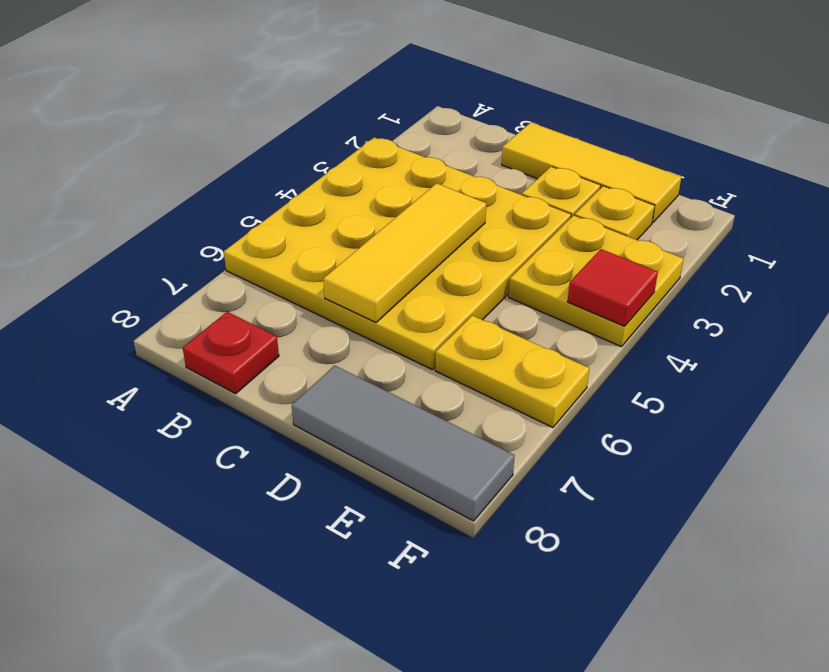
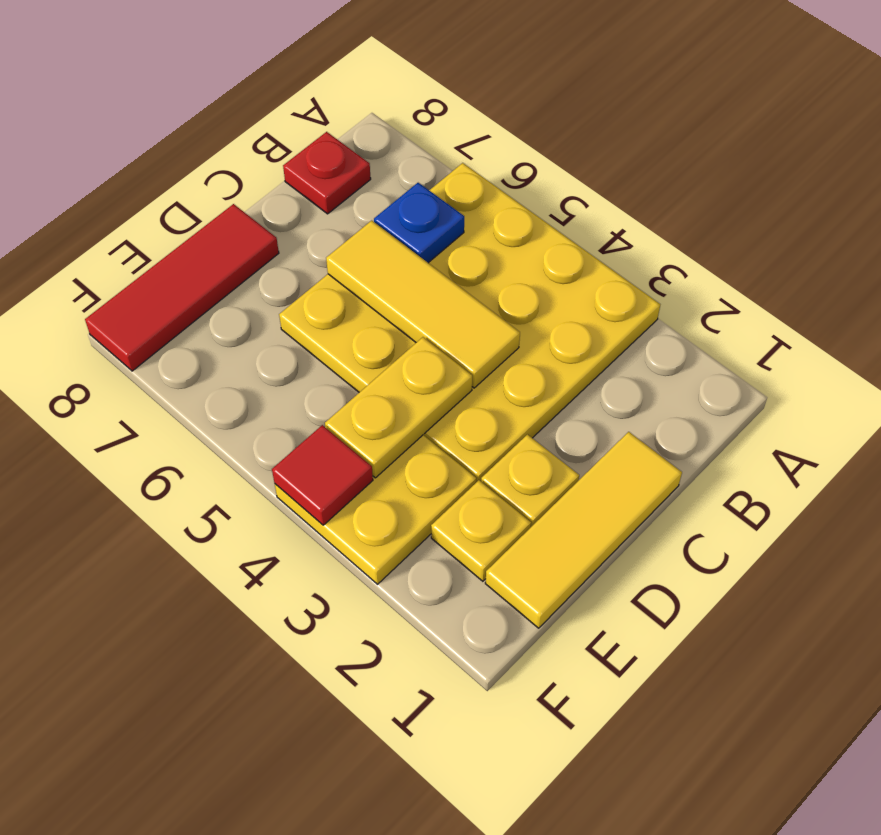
none -> blue plate B6 level 2
grey tile D8:F8 level 1 -> red tile D8:F8 level 1
yellow plate E6:F6 level 1 -> yellow plate D4:E4 level 2

